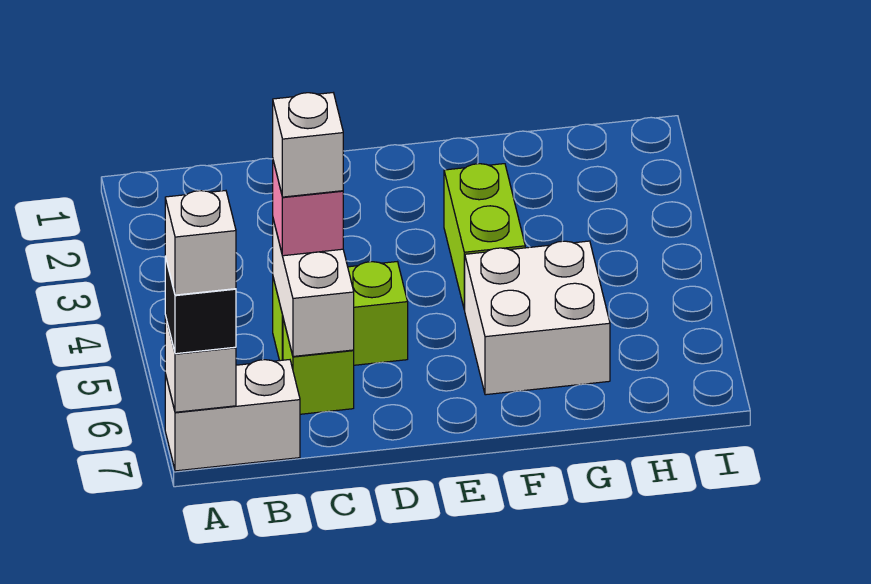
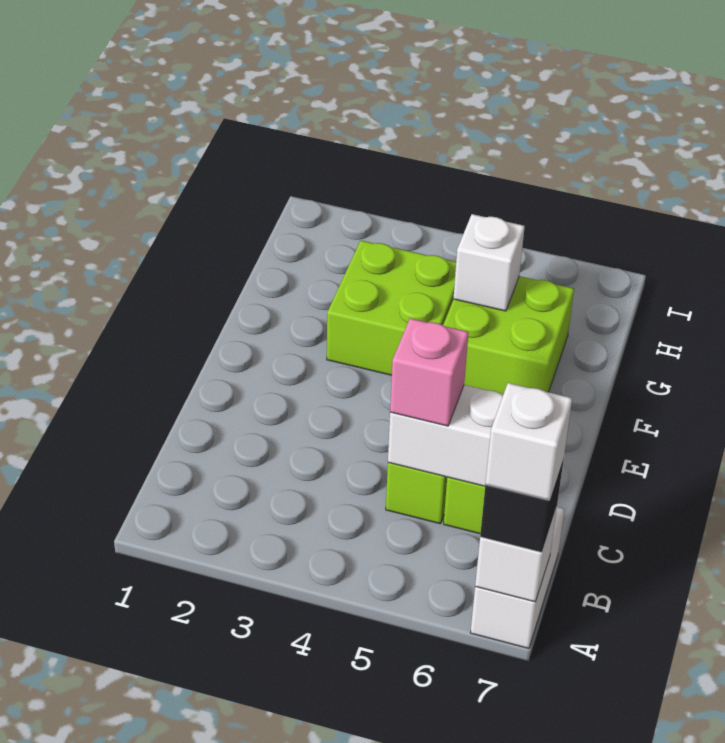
white brick C5 level 4 -> white brick G5 level 2
lime brick F3:F4 level 1 -> lime brick F3:G4 level 1
white brick F5:G6 level 1 -> lime brick F5:G6 level 1

